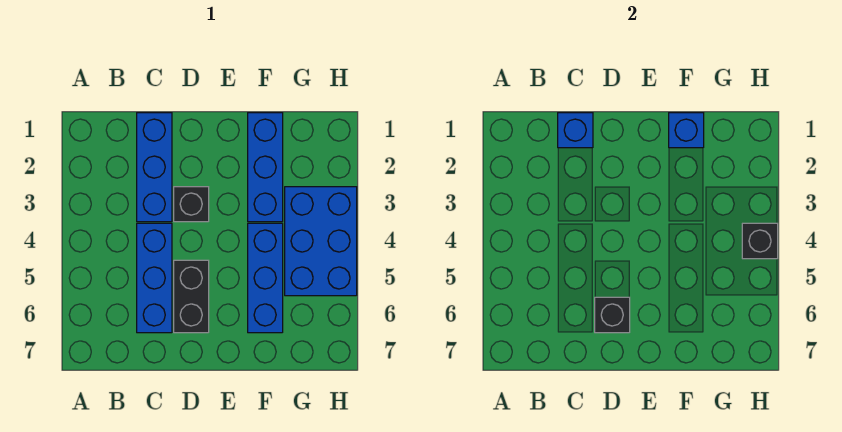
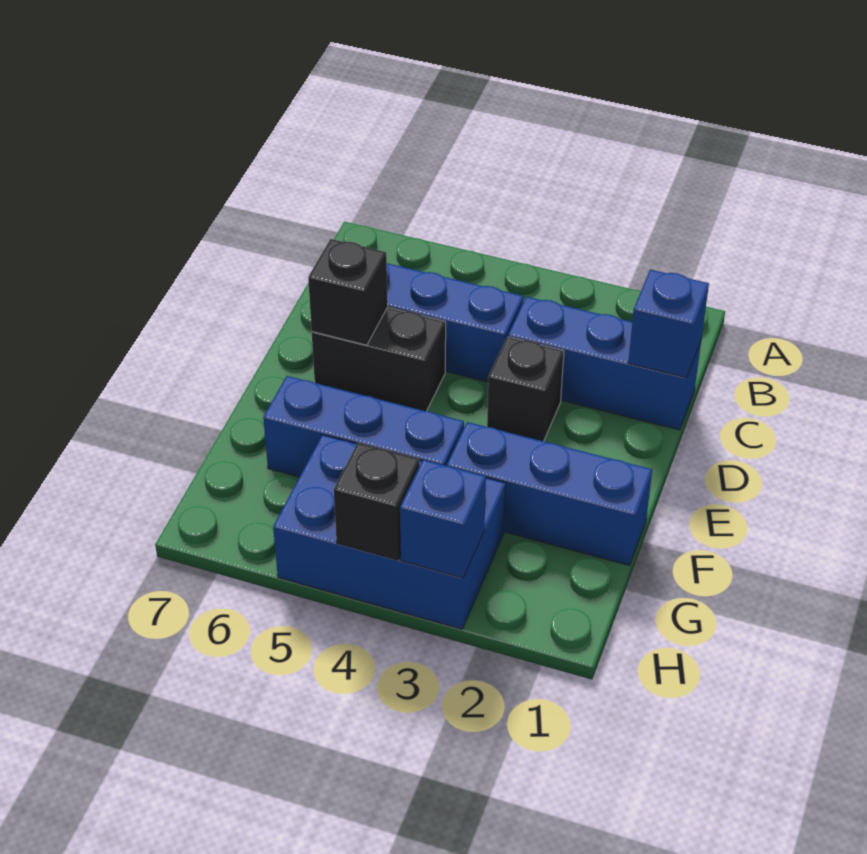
blue brick F1 level 2 -> blue brick H3 level 2

